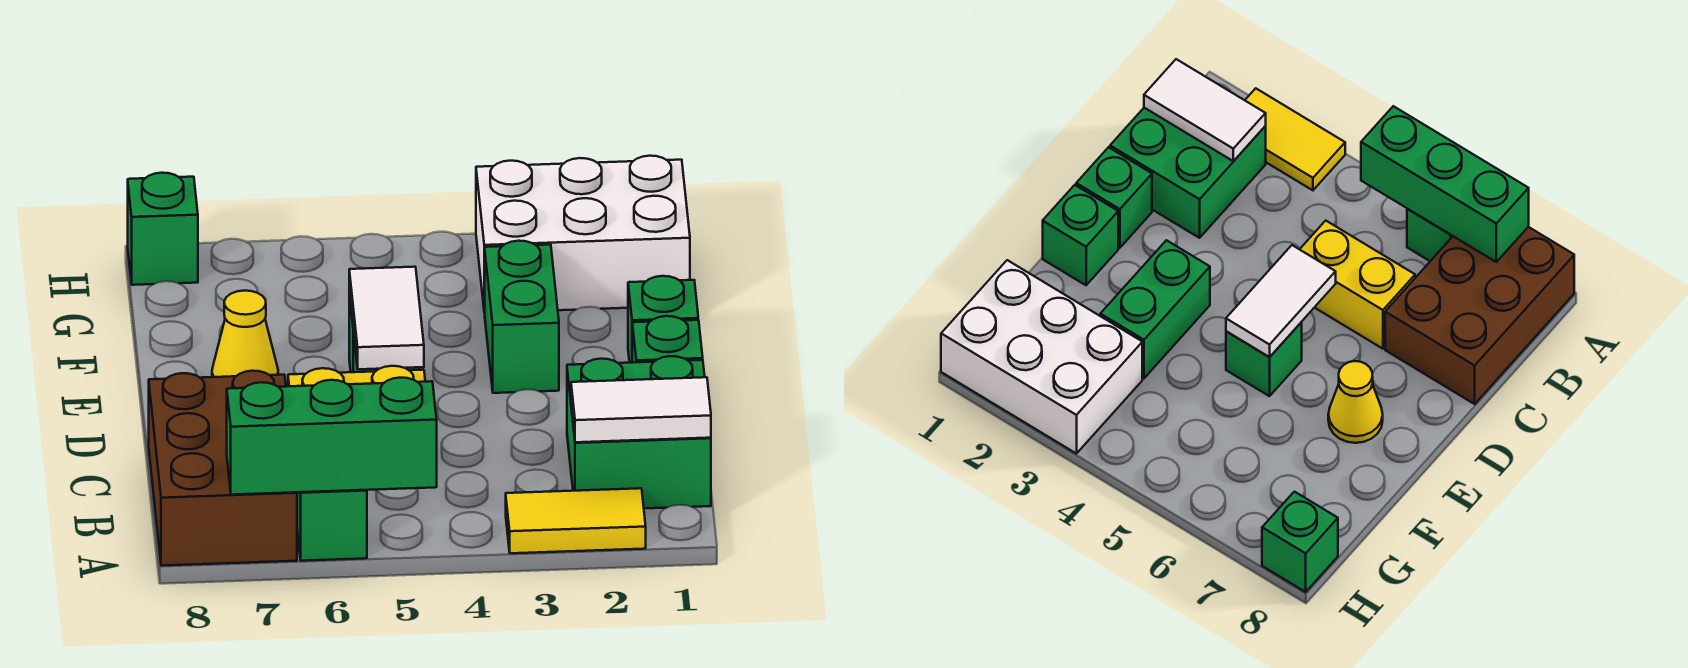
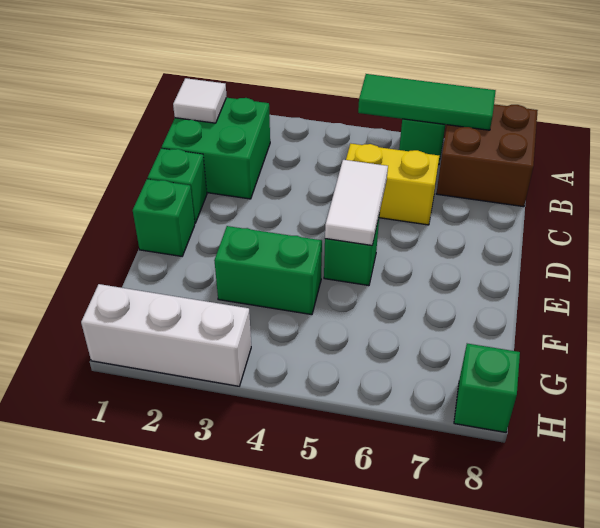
yellow tile A2:A3 level 1 -> none
green brick A5:A7 level 2 -> green tile A5:A7 level 2
brown brick A7:C8 level 1 -> brown brick A7:B8 level 1
white tile B1:B2 level 2 -> white tile B1 level 2
green brick E3:F3 level 1 -> green brick F3:F4 level 1
yellow cone E7 level 1 -> none
white brick G1:H3 level 1 -> white brick H1:H3 level 1

